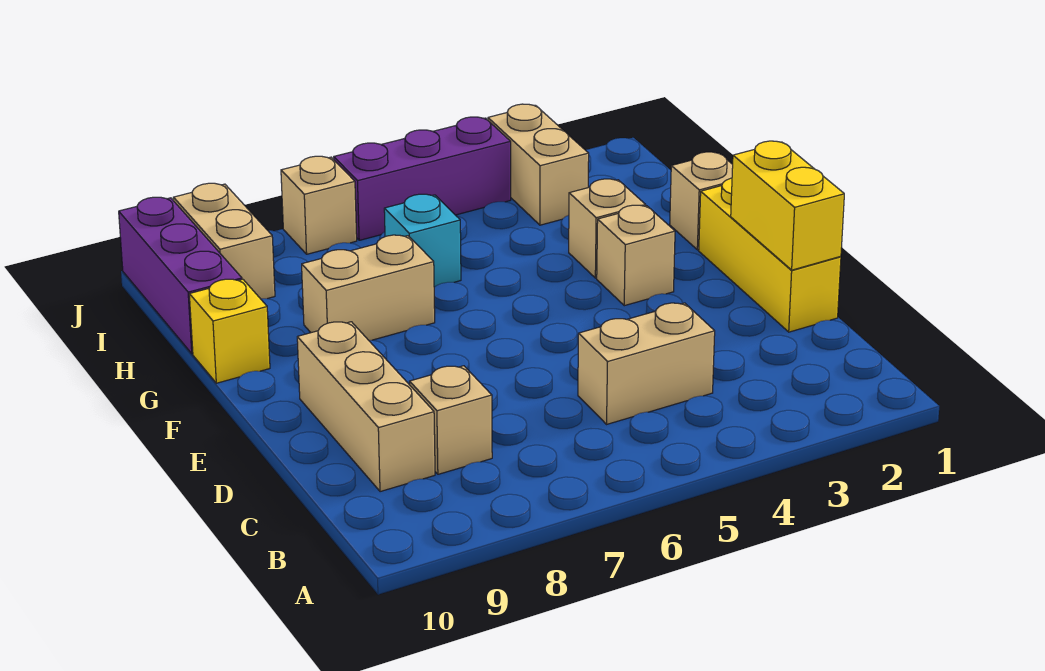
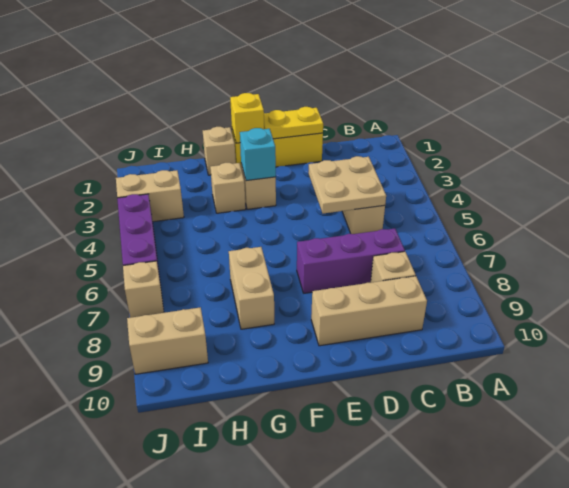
none -> tan plate C4:D5 level 2
yellow brick D1:E1 level 2 -> yellow plate D1:E1 level 2
yellow brick G10 level 1 -> yellow brick F1 level 2
cyan brick H6 level 1 -> cyan brick F3 level 2
purple brick H10:J10 level 1 -> purple brick C7:E7 level 1

